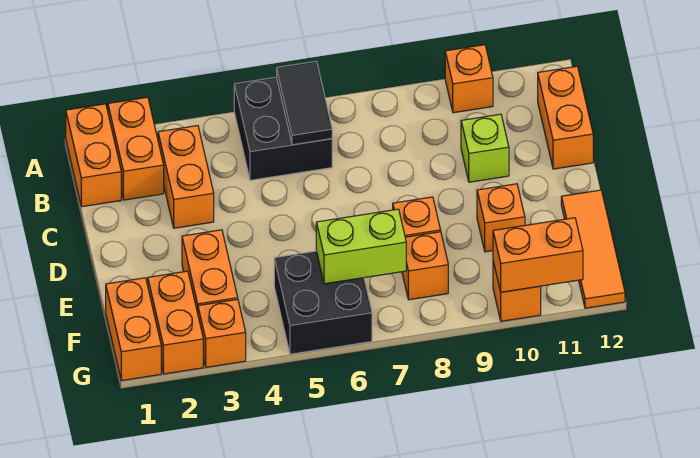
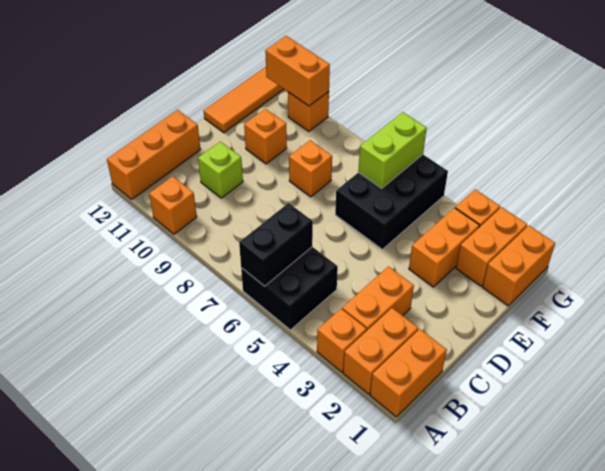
black tile A6:B6 level 2 -> black brick A6:B6 level 2
orange brick B12:C12 level 1 -> orange brick A12:C12 level 1
black brick F5:G6 level 1 -> black brick E5:G6 level 1
lime brick F6:F7 level 2 -> lime brick F6:G6 level 2
orange brick F8 level 1 -> orange brick A3 level 1

